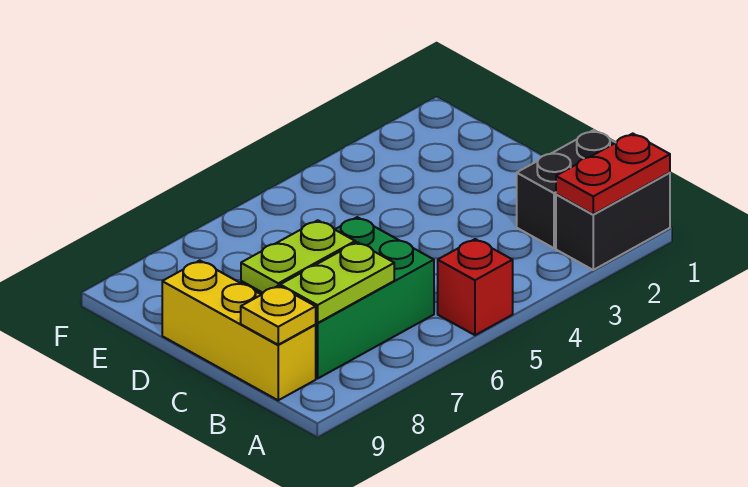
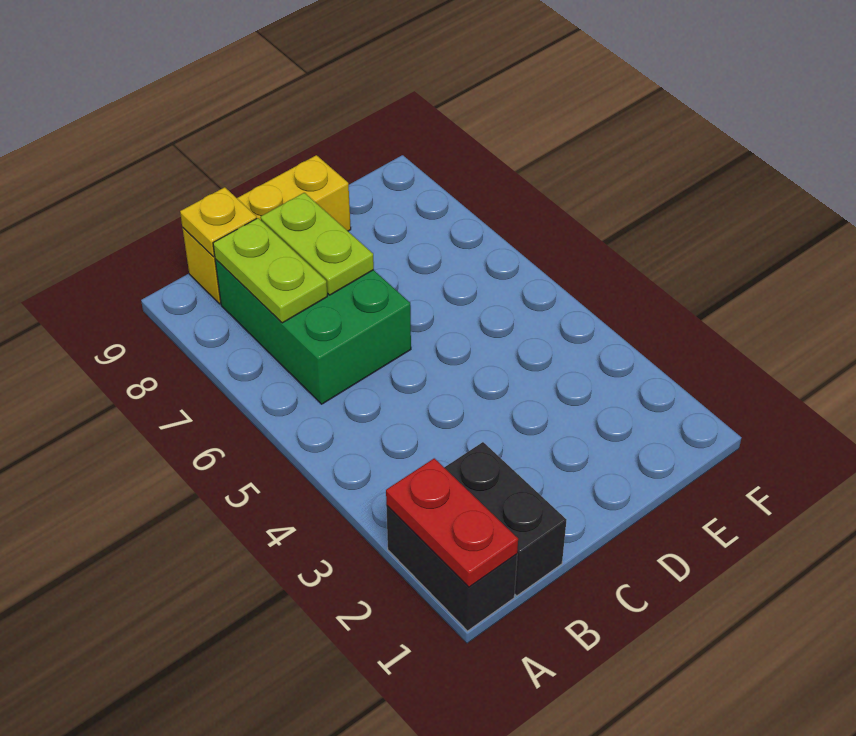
red brick A5 level 1 -> none

